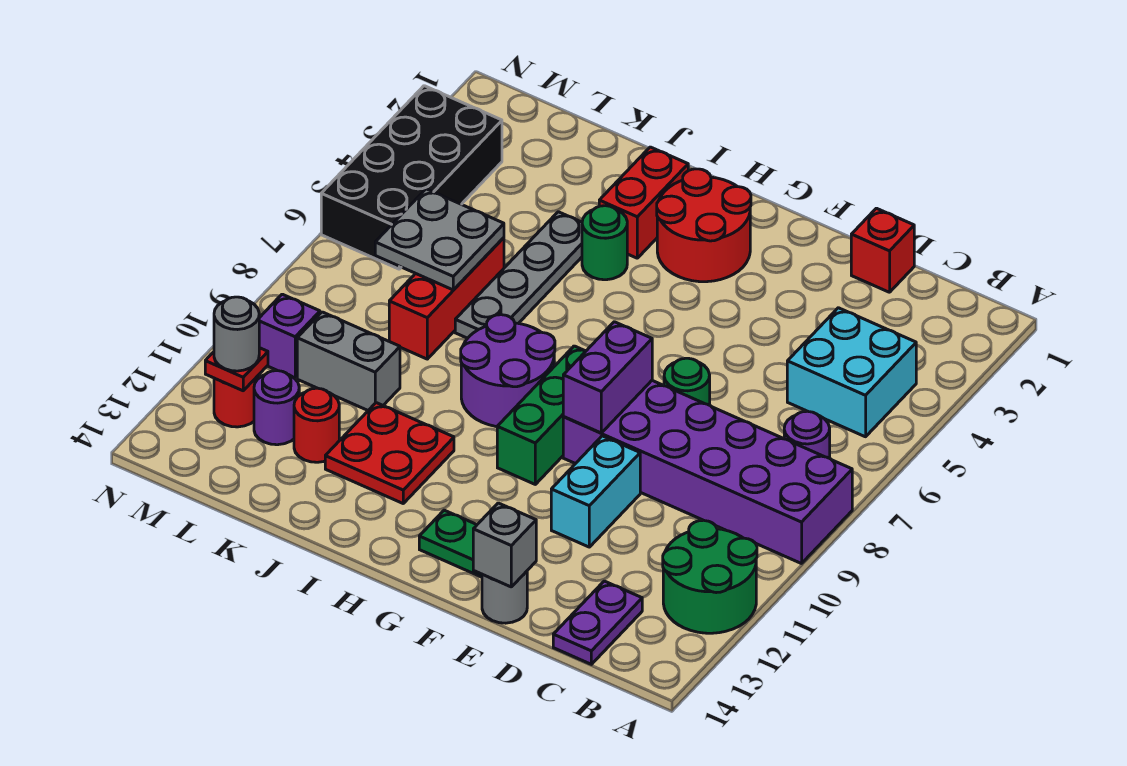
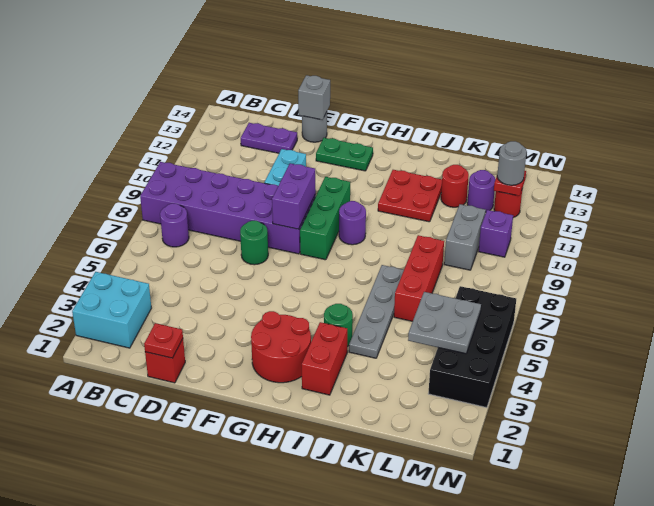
green round brick A11:B12 level 1 -> none
cyan brick B4:C5 level 1 -> cyan brick A2:B3 level 1
purple plate C13:C14 level 1 -> purple plate C13:D13 level 1
none -> red plate D1 level 2
purple round brick H8:I9 level 1 -> purple round brick H9 level 1
grey plate K6:L7 level 2 -> grey plate L4:M5 level 2
grey brick K10:L10 level 1 -> grey brick L9:L10 level 1

